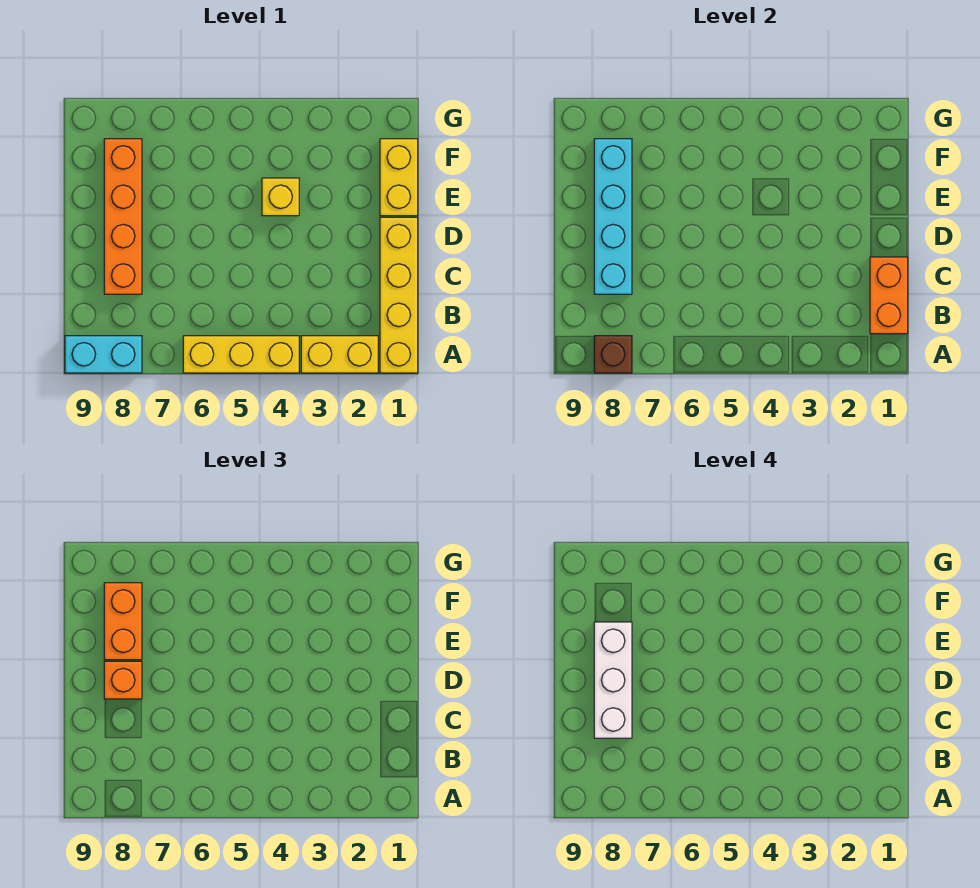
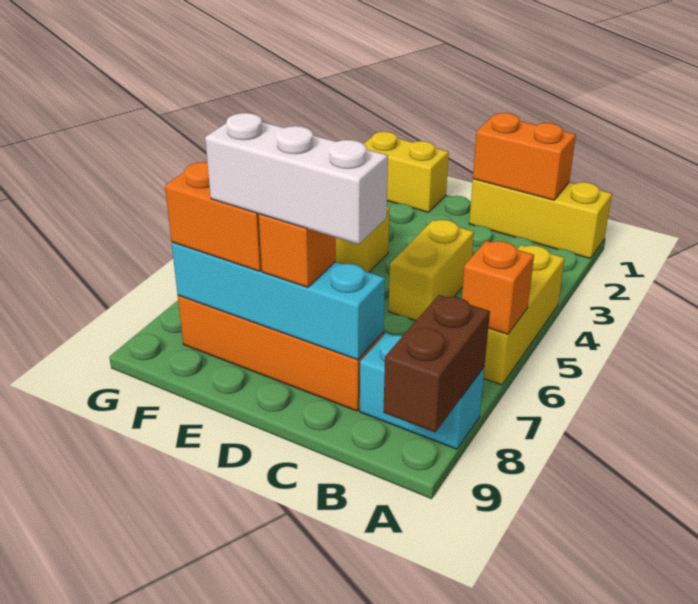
yellow brick A1:D1 level 1 -> yellow brick A1:C1 level 1
yellow brick A2:A3 level 1 -> yellow brick C4:C5 level 1
none -> orange brick A6 level 2
cyan brick A8:A9 level 1 -> cyan brick A8:B8 level 1
brown brick A8 level 2 -> brown brick A8:A9 level 2

